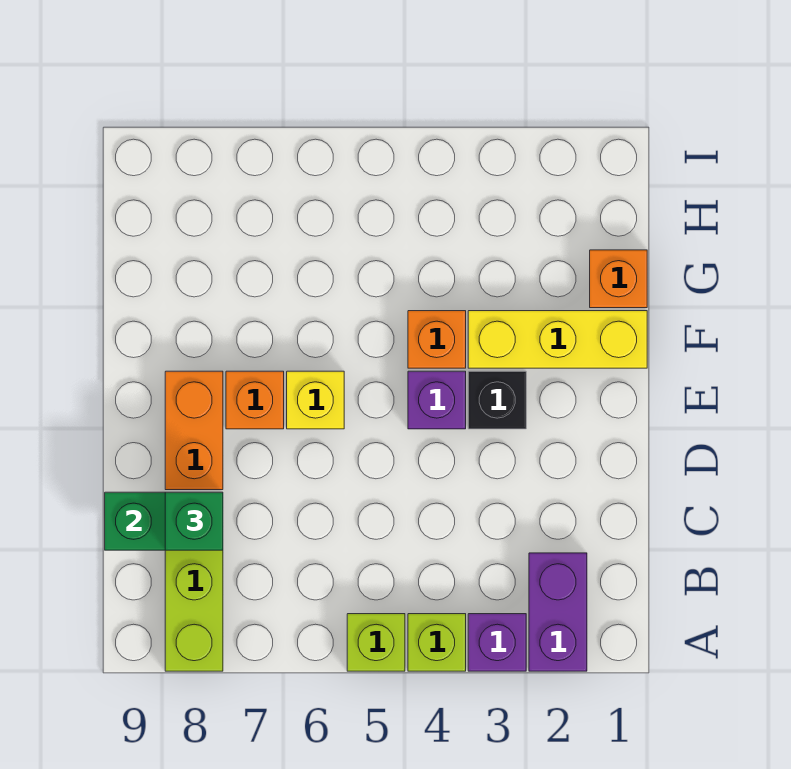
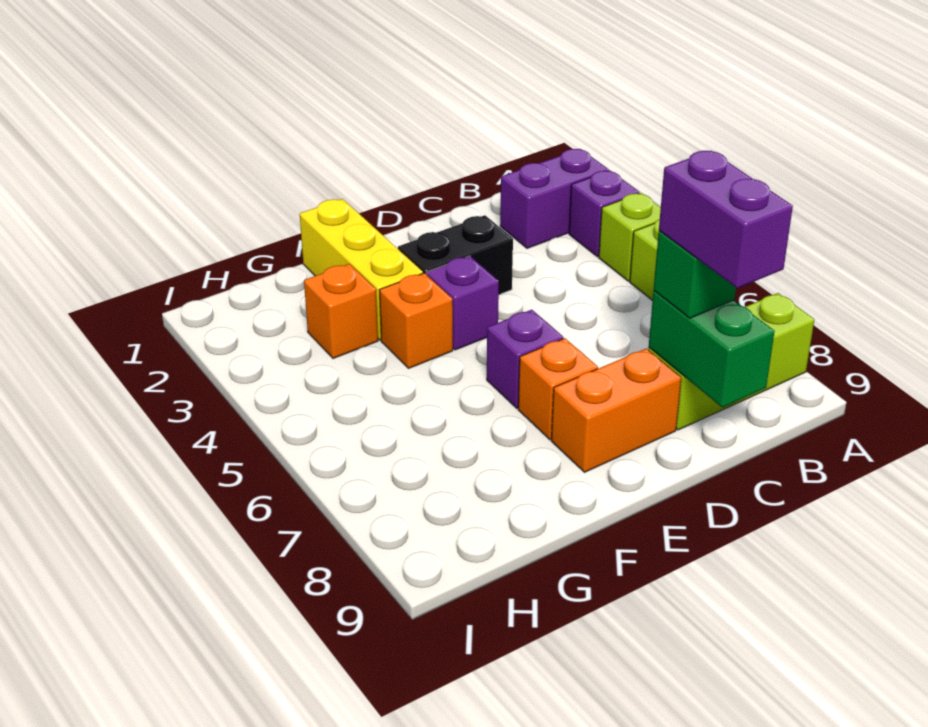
none -> purple brick C8:C9 level 4
black brick E3 level 1 -> black brick D3:E3 level 1
yellow brick E6 level 1 -> purple brick E6 level 1
orange brick G1 level 1 -> orange brick G3 level 1

